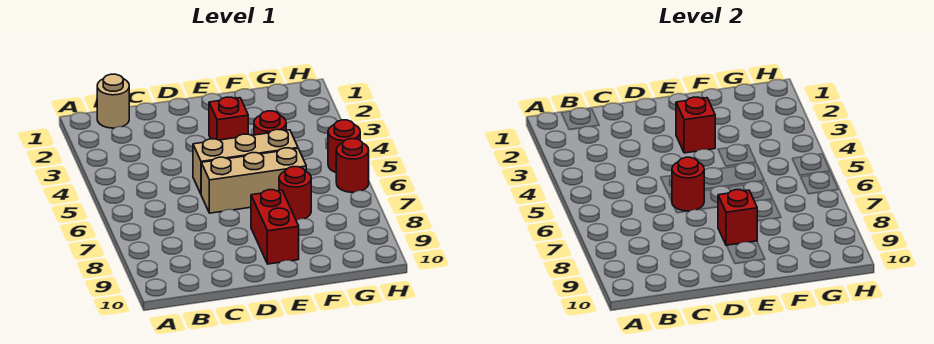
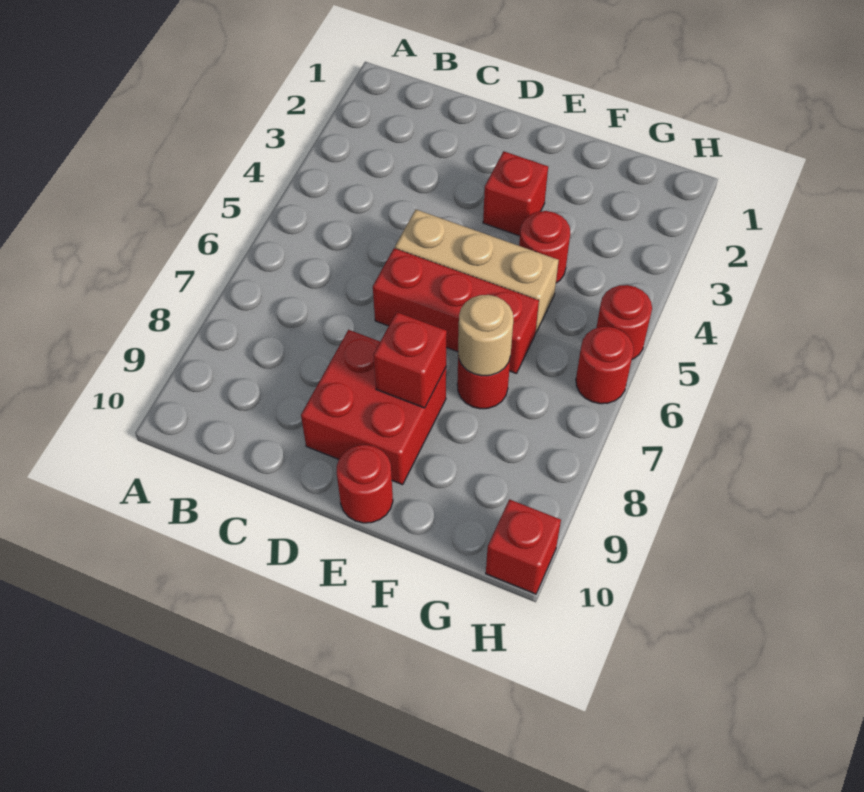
tan round brick B1 level 1 -> tan round brick F7 level 2
tan brick D6:F6 level 1 -> red brick D6:F6 level 1
red round brick D6 level 2 -> red round brick E10 level 1
red brick E3 level 2 -> red brick H10 level 1
red brick E8:E9 level 1 -> red brick D8:E9 level 1

